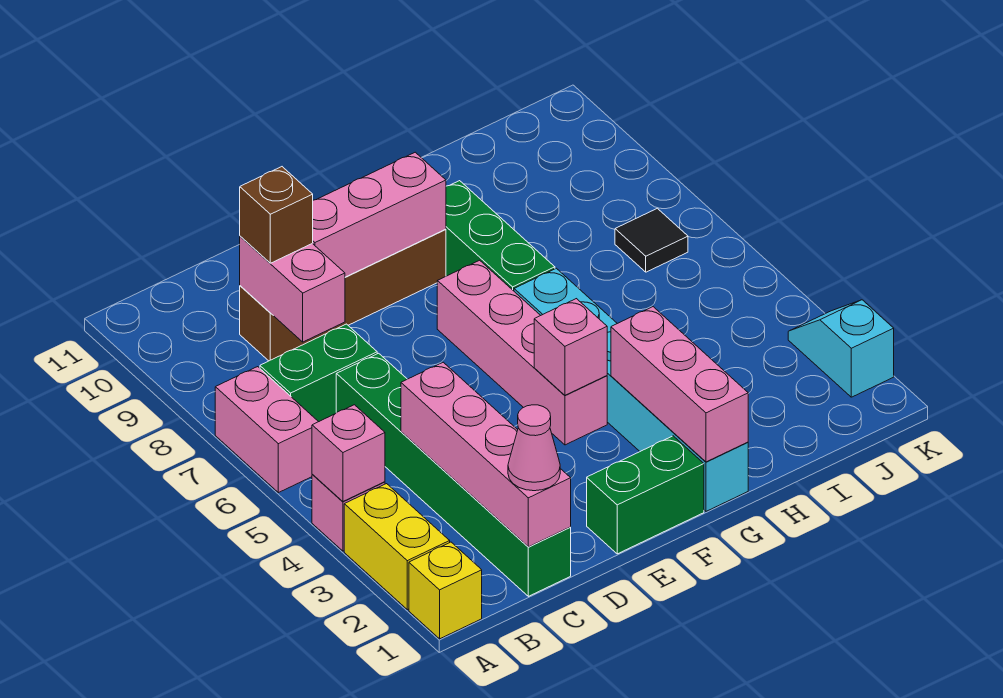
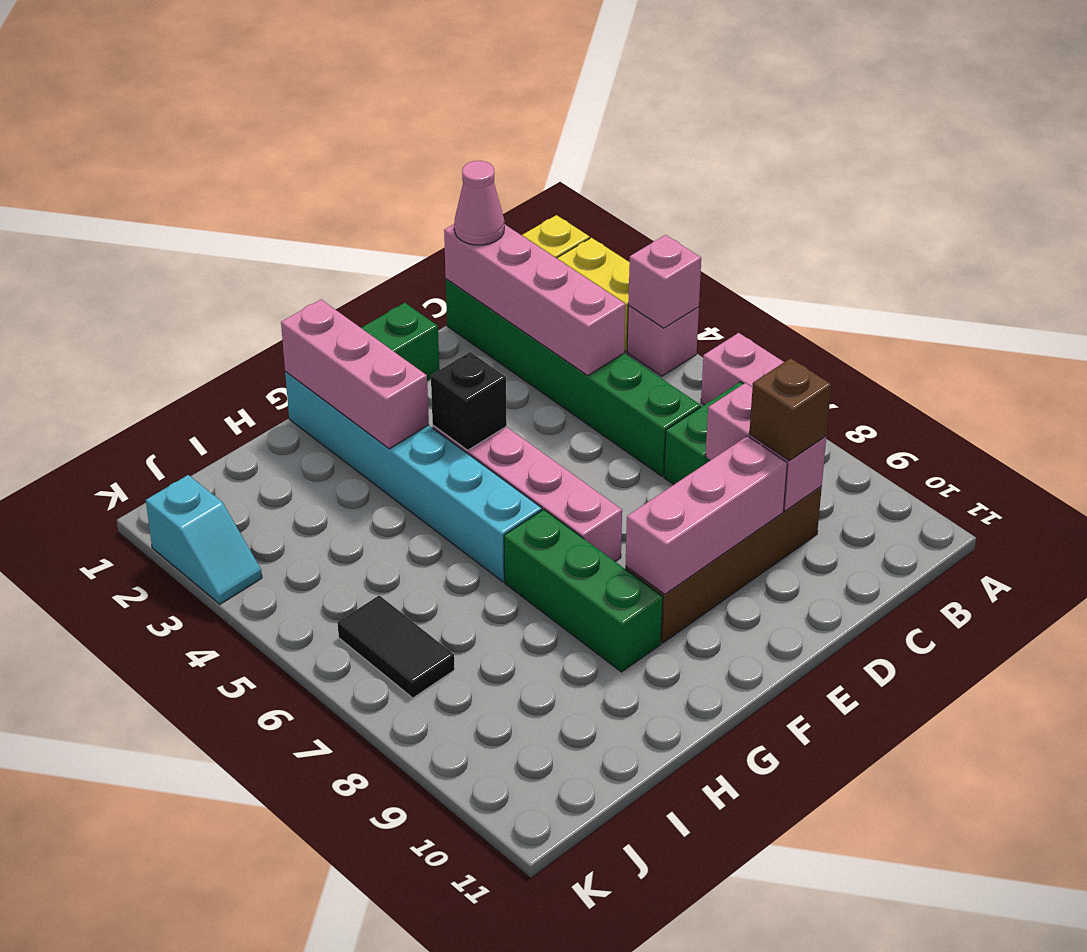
pink brick F4 level 2 -> black brick F4 level 2
black tile J7 level 1 -> black tile J6:J7 level 1

